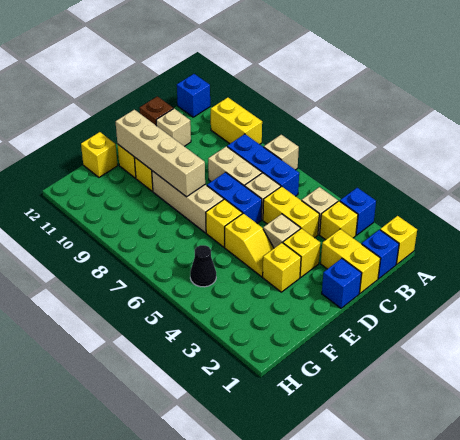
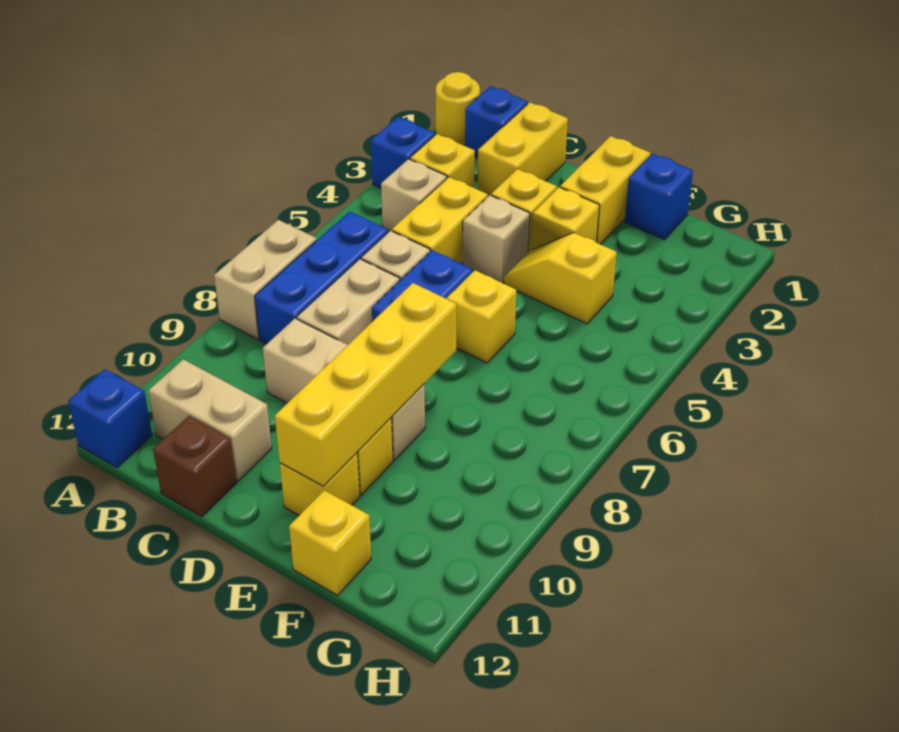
yellow brick A1 level 1 -> yellow round brick A1 level 1
tan brick A7 level 1 -> tan brick A7:A8 level 1
yellow brick A9:A10 level 1 -> yellow brick E1:E2 level 1
tan brick C11 level 1 -> tan brick B11:C11 level 1
blue brick D1 level 1 -> blue brick F1 level 1
yellow slope E4:E5 level 1 top 5 -> yellow slope E4:F4 level 1 top F
tan brick E7:E9 level 1 -> tan brick C9:E9 level 1
tan brick E8:E11 level 2 -> yellow brick E8:E11 level 2
black cone G5 level 1 -> none

